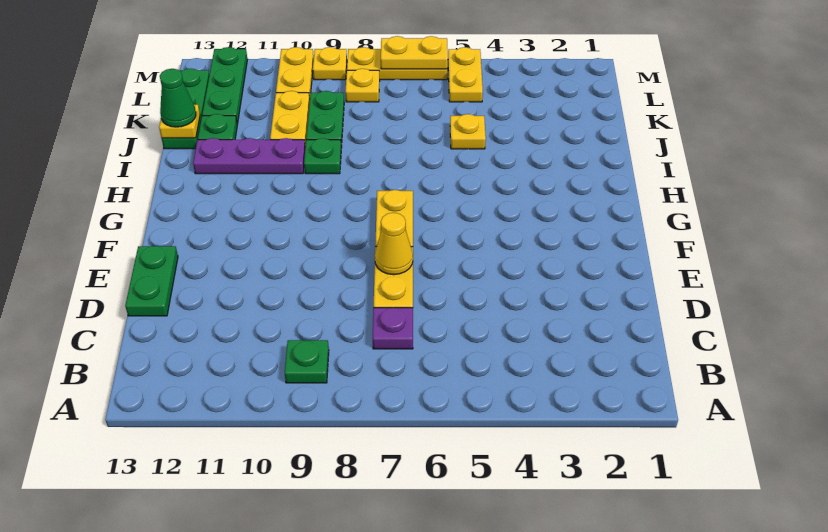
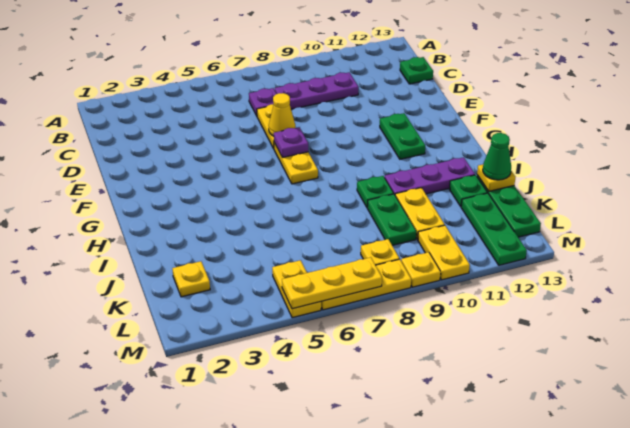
green plate B9 level 1 -> green plate C13 level 1
none -> purple plate C8:C10 level 1
green plate D13:E13 level 1 -> green plate F11:G11 level 1
none -> purple plate F7 level 2
yellow plate J5 level 1 -> yellow plate K2 level 1
yellow plate M6:M7 level 2 -> yellow plate M5:M7 level 2

